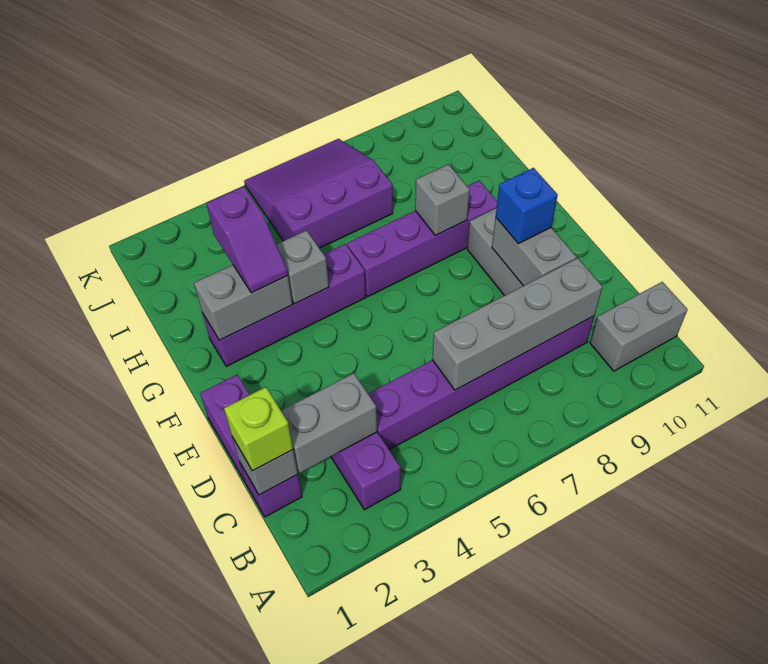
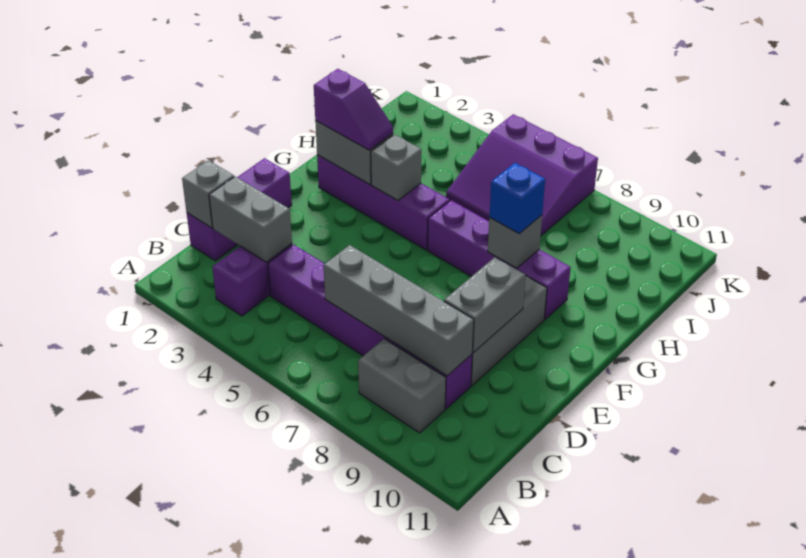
grey brick B10:B11 level 1 -> grey brick B8:B9 level 1
lime brick C1 level 3 -> none
blue brick E9 level 3 -> blue brick G8 level 3
purple slope G3:H3 level 3 top H -> purple slope G2:G3 level 3 top 2
purple slope I5:K7 level 1 top I -> purple slope I5:K7 level 1 top K

